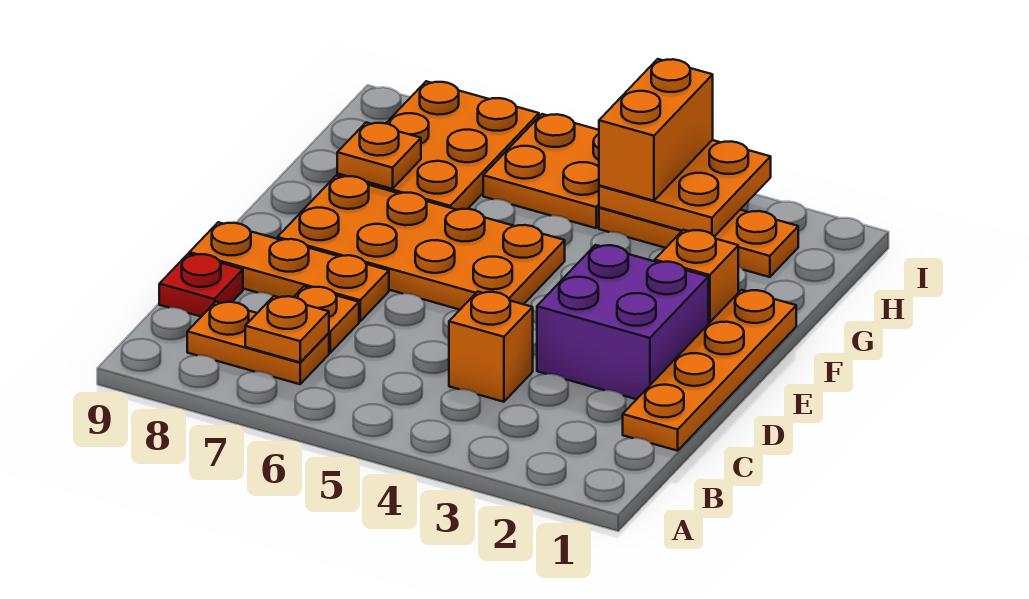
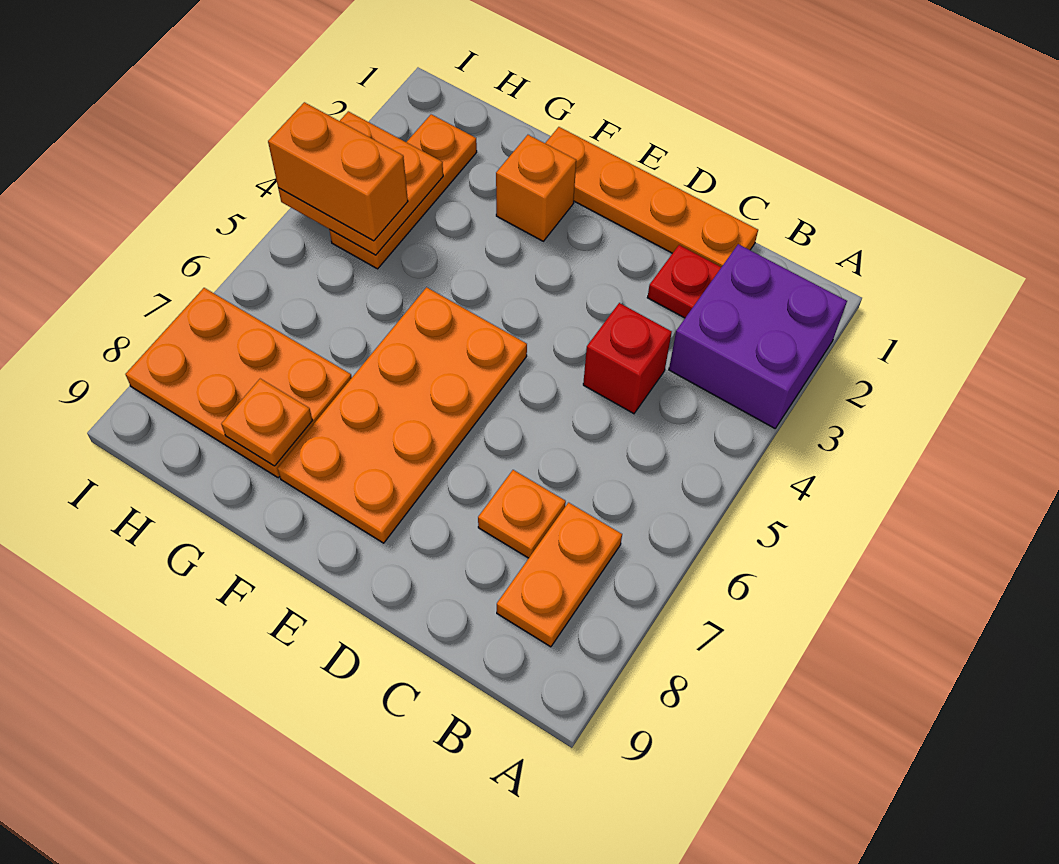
orange plate B7 level 2 -> none
orange brick C4 level 1 -> red brick C4 level 1
red plate C9 level 1 -> red plate C2 level 1
purple brick D2:E3 level 1 -> purple brick A2:B3 level 1
orange plate D7:D9 level 1 -> none
orange plate H5:I6 level 1 -> none

